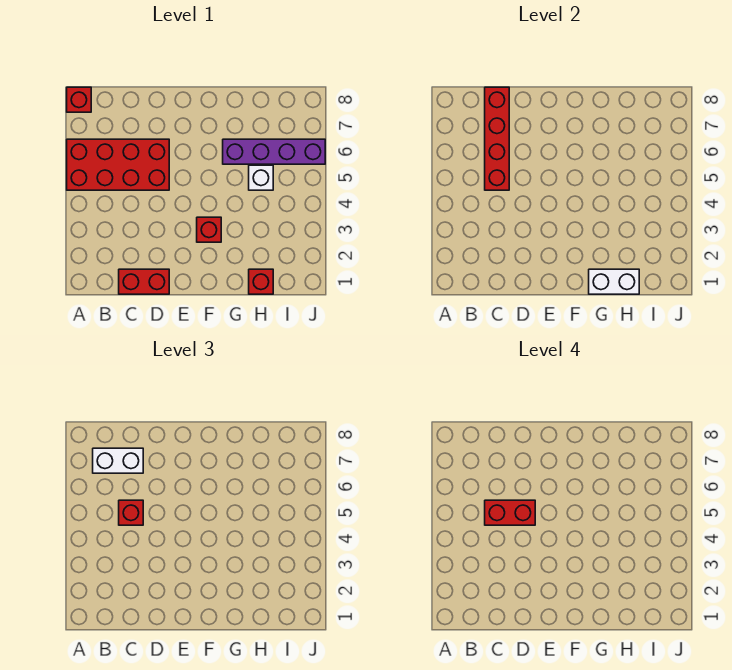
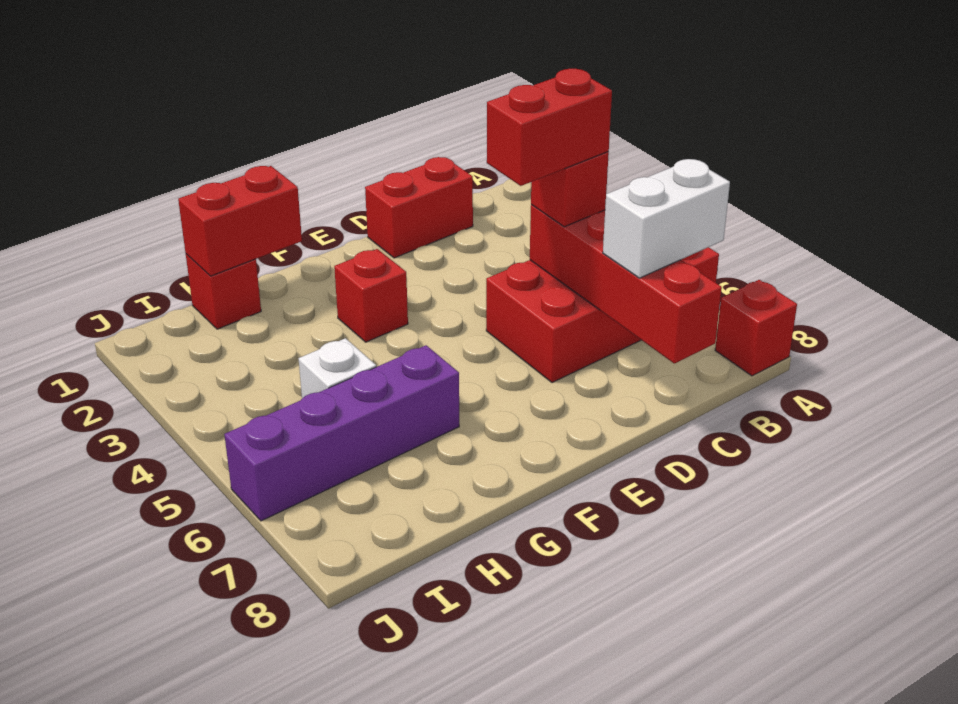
white brick G1:H1 level 2 -> red brick G1:H1 level 2

